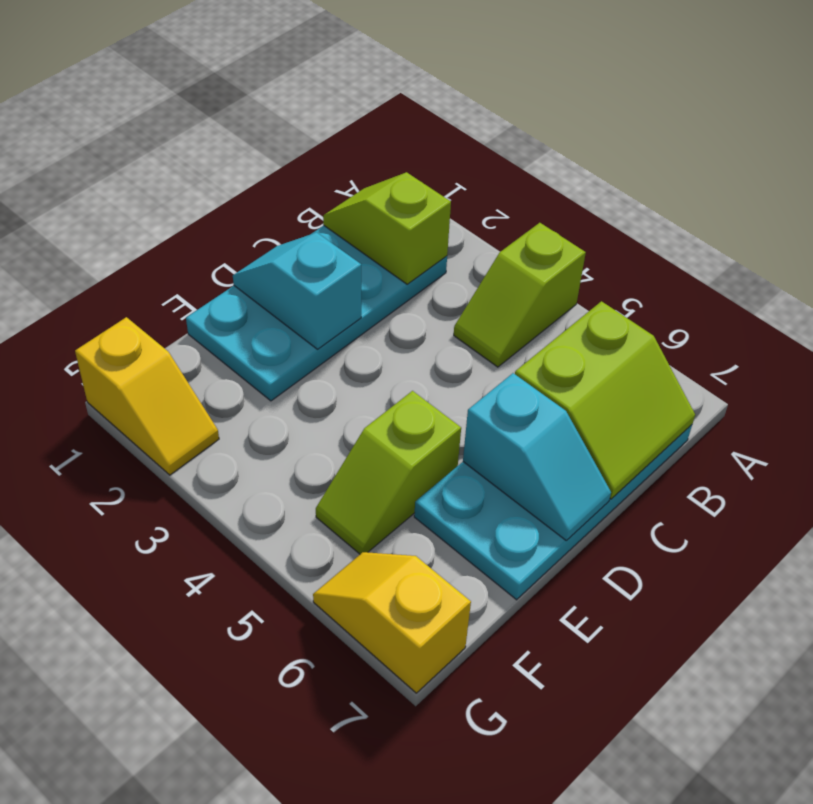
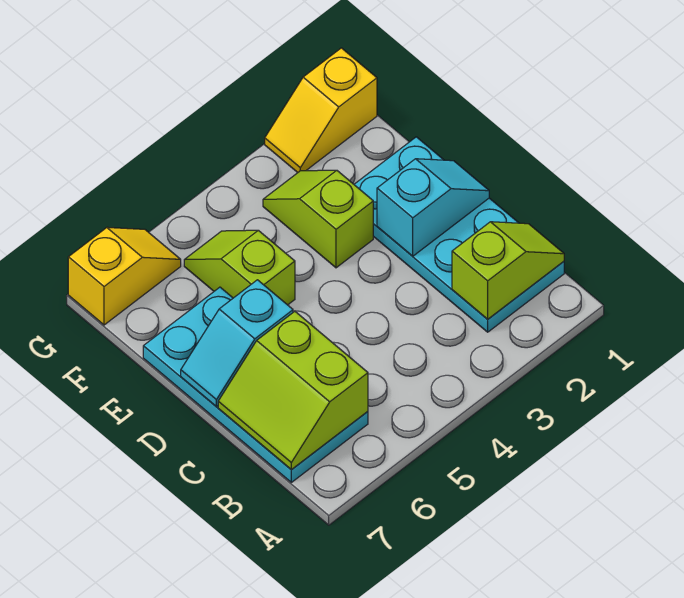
lime slope A4:B4 level 1 top A -> lime slope E3:F3 level 1 top E

